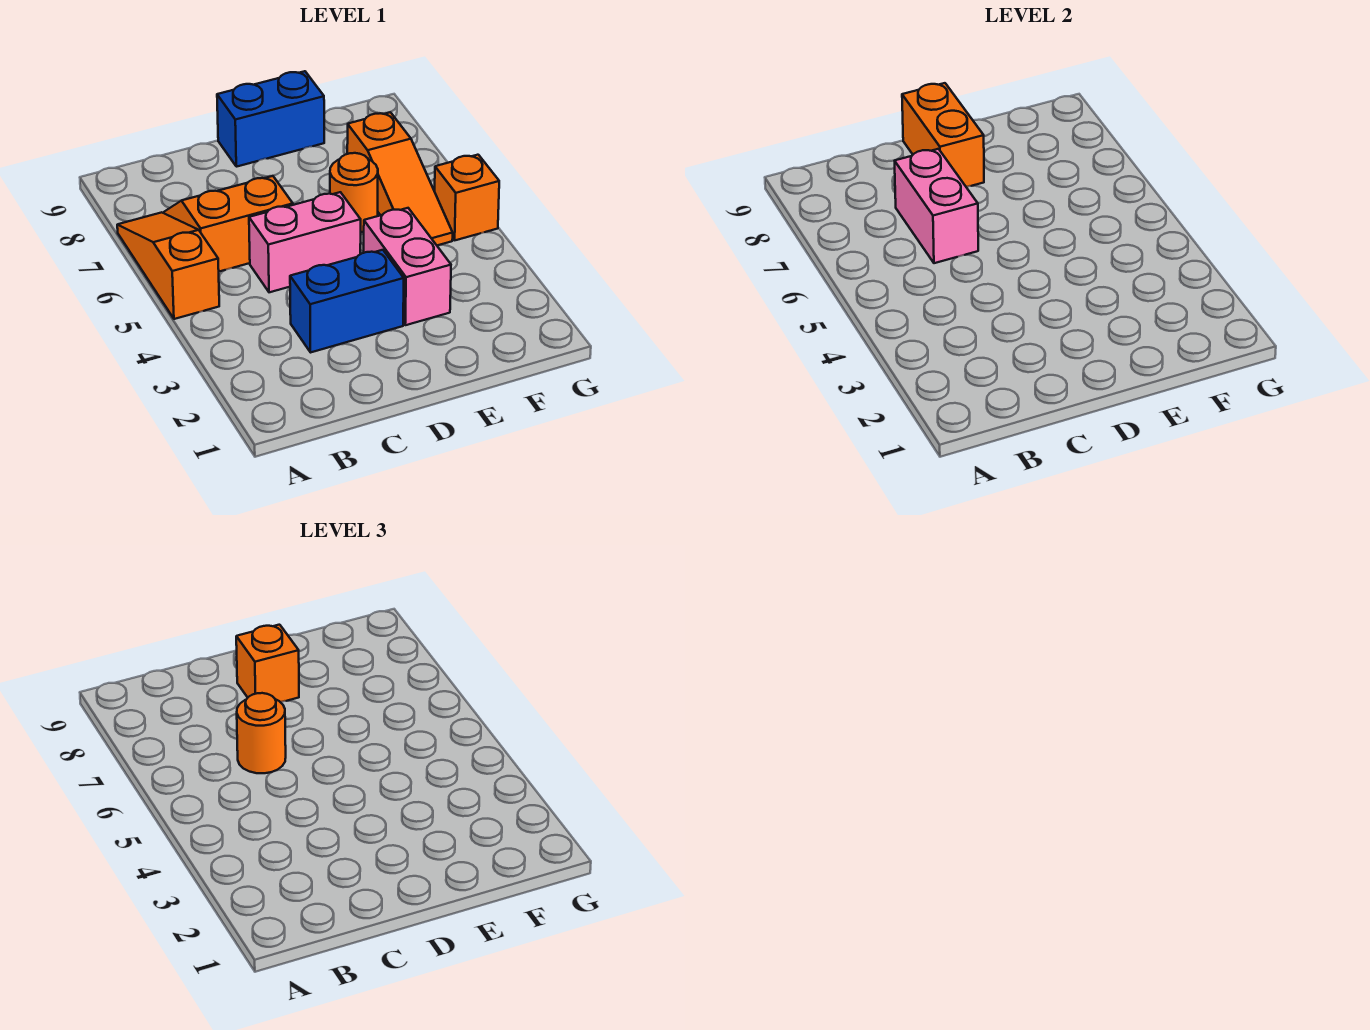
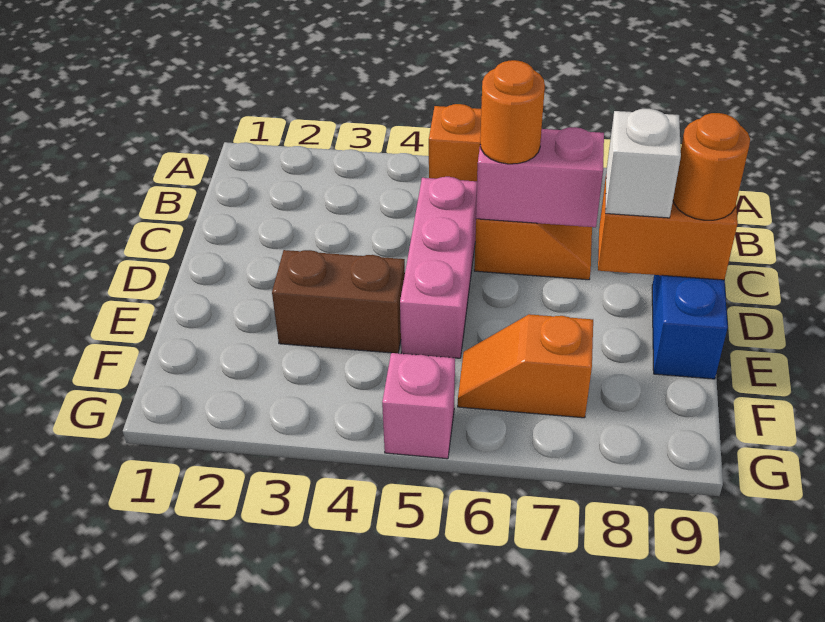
blue brick C3:D3 level 1 -> none
pink brick C5:D5 level 1 -> pink brick C5:E5 level 1
orange brick D8 level 3 -> white brick D8 level 3
pink brick E3:E4 level 1 -> brown brick E3:E4 level 1
orange round brick E6 level 1 -> orange round brick D9 level 3
orange slope F5:F7 level 1 top 7 -> orange slope F6:F7 level 1 top 7
orange brick G5 level 1 -> pink brick G5 level 1

